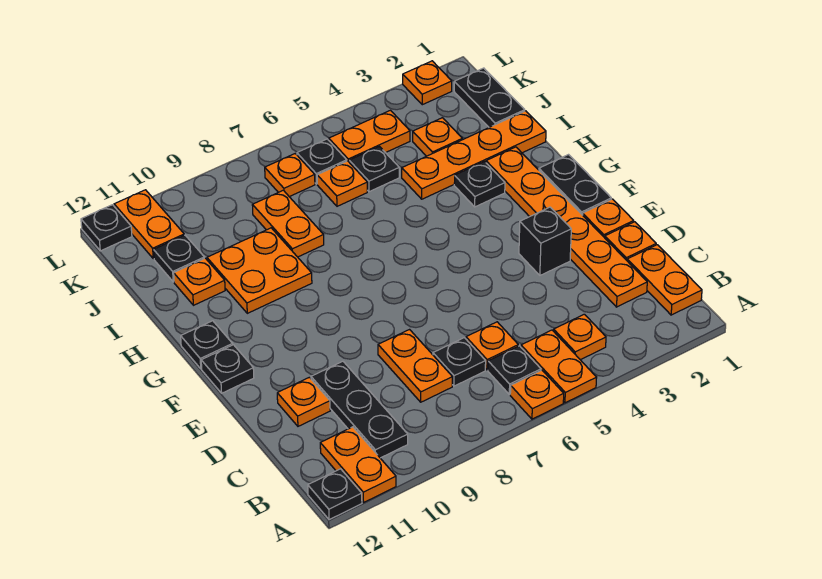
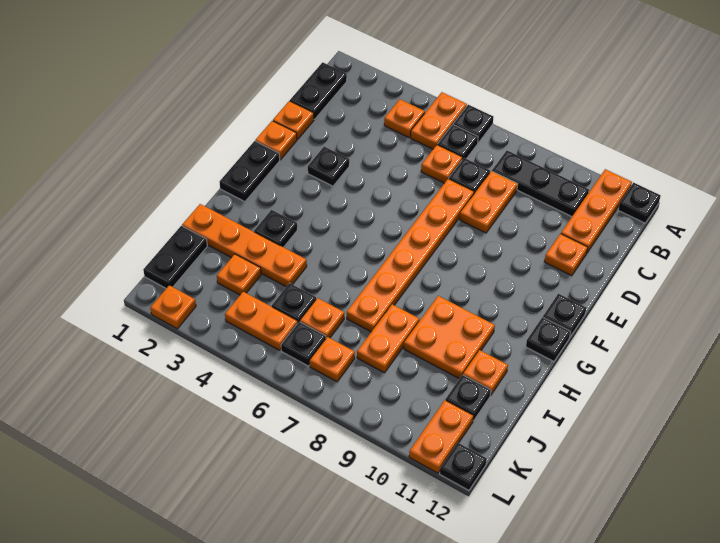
orange plate A6 level 1 -> black plate A6 level 1
orange plate A11:B11 level 1 -> orange plate A11:C11 level 1
orange plate B1:C1 level 1 -> black plate B1:C1 level 1
black plate B10:D10 level 1 -> black plate B8:B10 level 1
orange plate C2:H2 level 1 -> orange plate D7:I7 level 1
black brick E3 level 1 -> black plate E3 level 1

